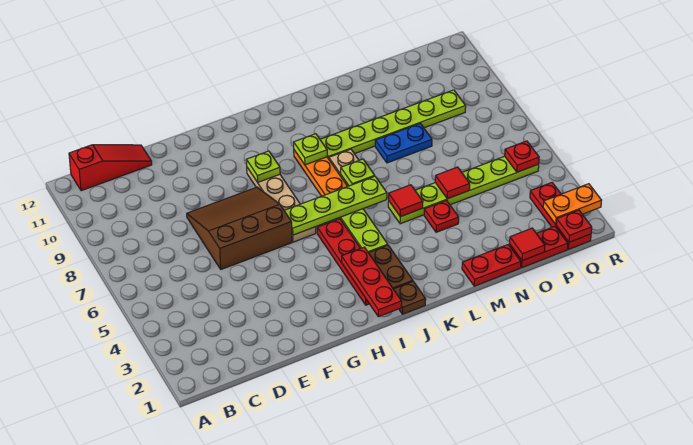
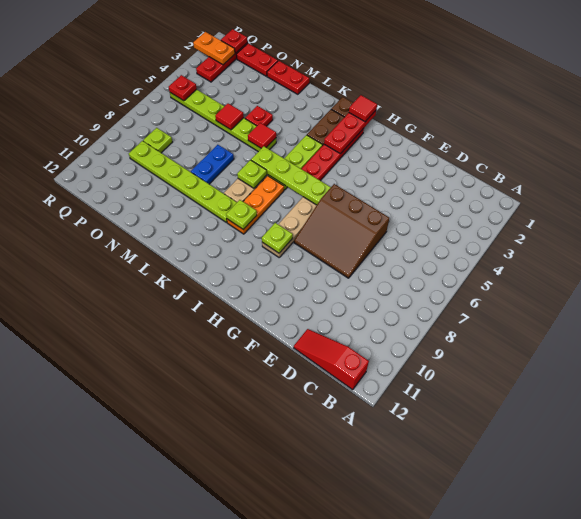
blue plate M8:N8 level 1 -> blue plate M7:M8 level 1
red tile O1 level 2 -> red tile I1 level 3
none -> lime plate P8 level 1

